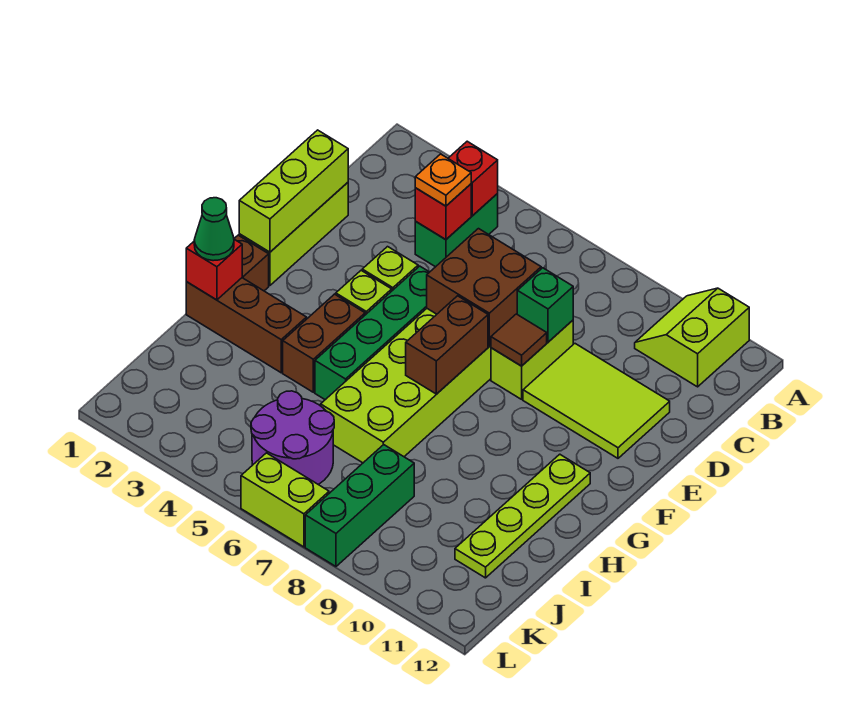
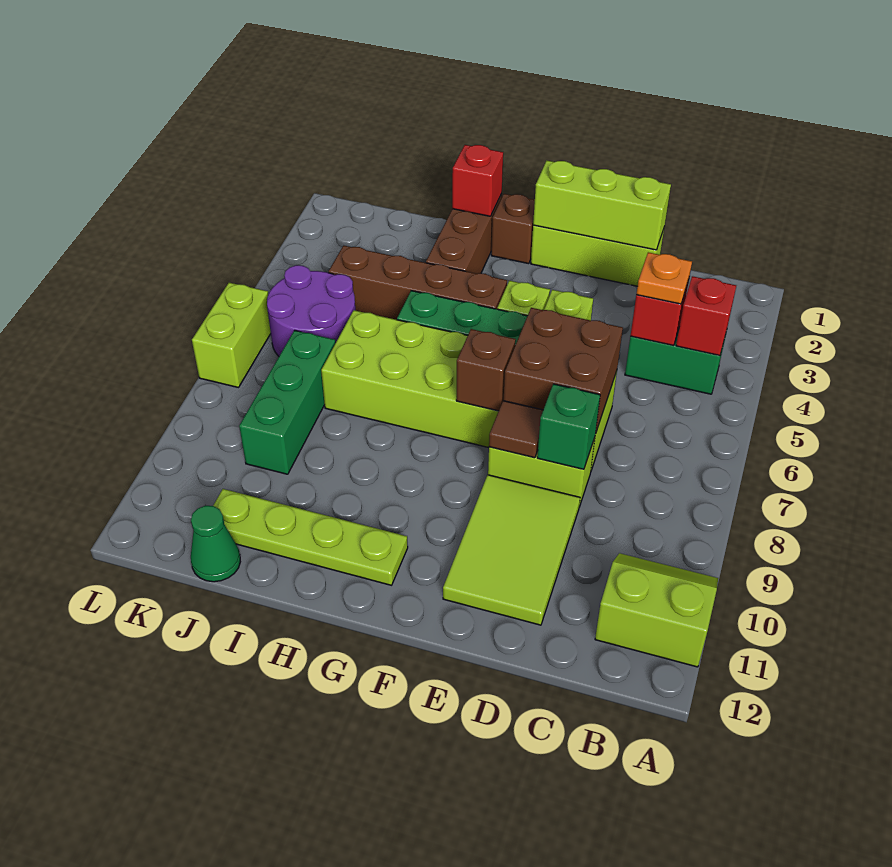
brown brick F7:G7 level 2 -> brown brick F7 level 2
brown brick G4:H4 level 1 -> brown brick G4:J4 level 1
green cone H1 level 3 -> green cone J12 level 1
green brick J8:L8 level 1 -> green brick J7:J9 level 1

